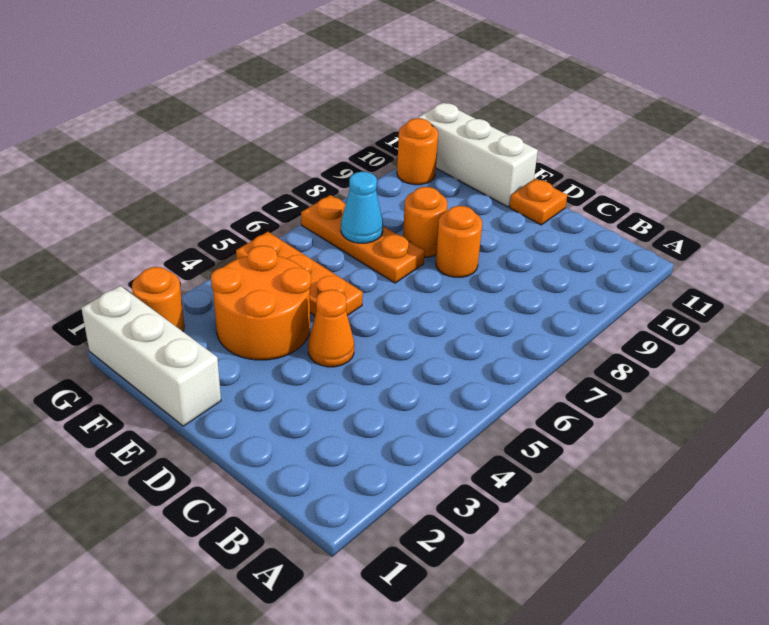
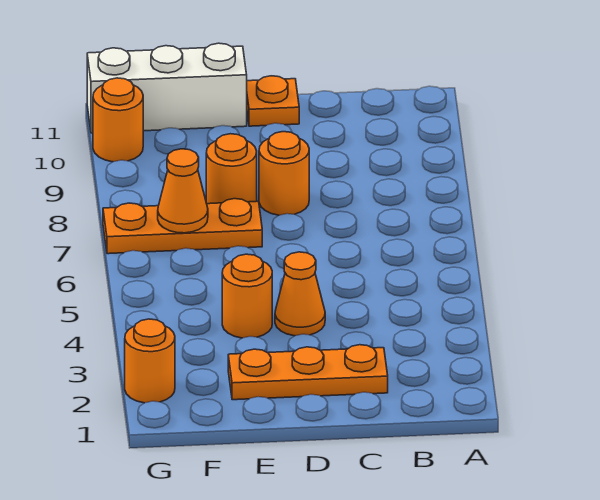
white brick E1:G1 level 1 -> none
orange round brick E3:F4 level 1 -> orange round brick E4 level 1
orange plate E5:G5 level 1 -> orange plate C2:E2 level 1
cyan cone F7 level 2 -> orange cone F7 level 2

